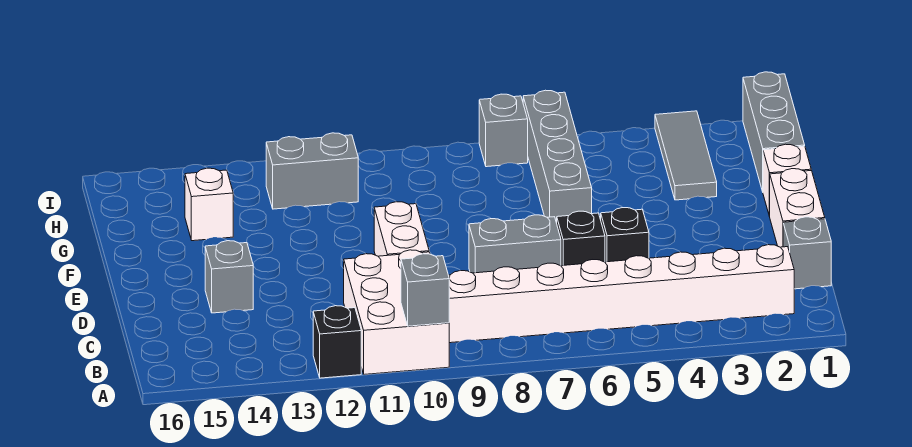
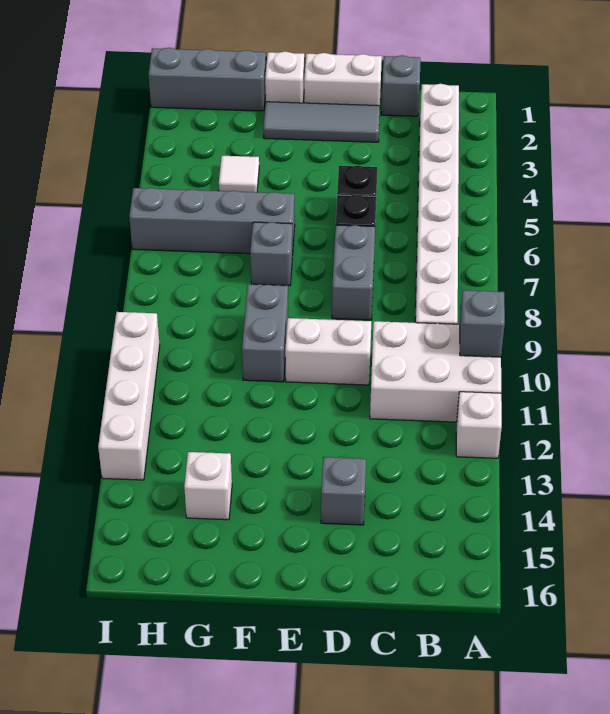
black brick A12 level 1 -> white brick A12 level 1
grey tile G3:I3 level 1 -> grey tile D2:F2 level 1
none -> white tile G4 level 1
grey brick H11:H12 level 1 -> grey brick F9:F10 level 1
grey brick I7 level 1 -> grey brick F7 level 1
none -> white brick I10:I13 level 1

